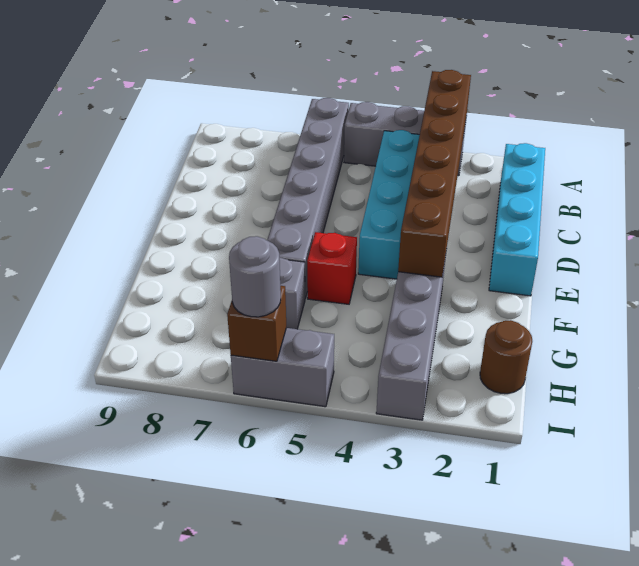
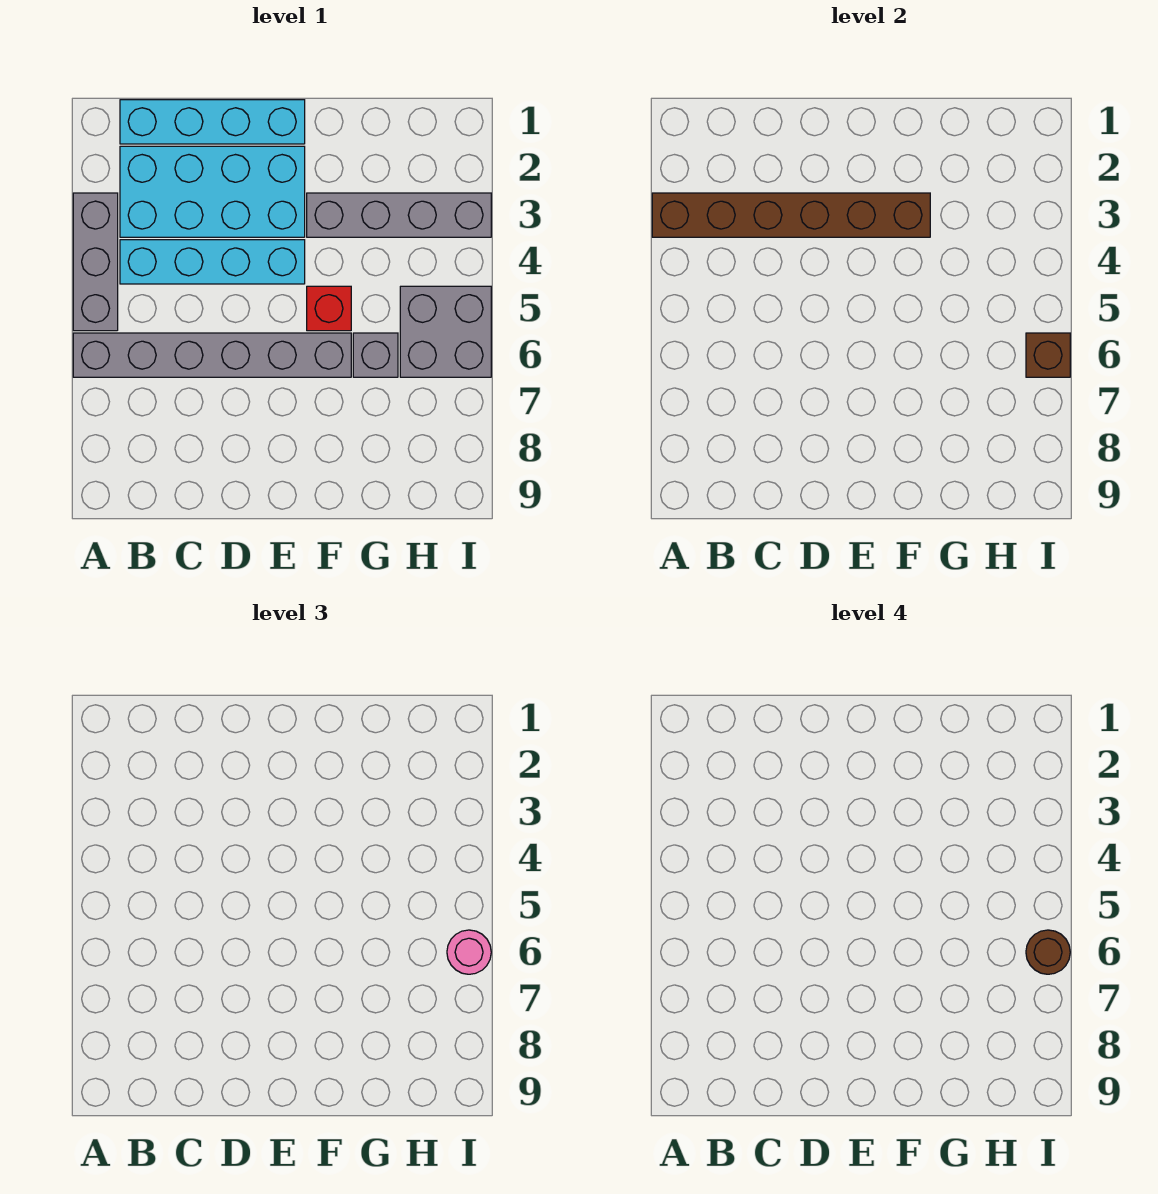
none -> cyan brick B2:E3 level 1
brown round brick H1 level 1 -> brown round brick I6 level 4
grey brick I5:I6 level 1 -> grey brick H5:I6 level 1
grey round brick I6 level 3 -> pink round brick I6 level 3

